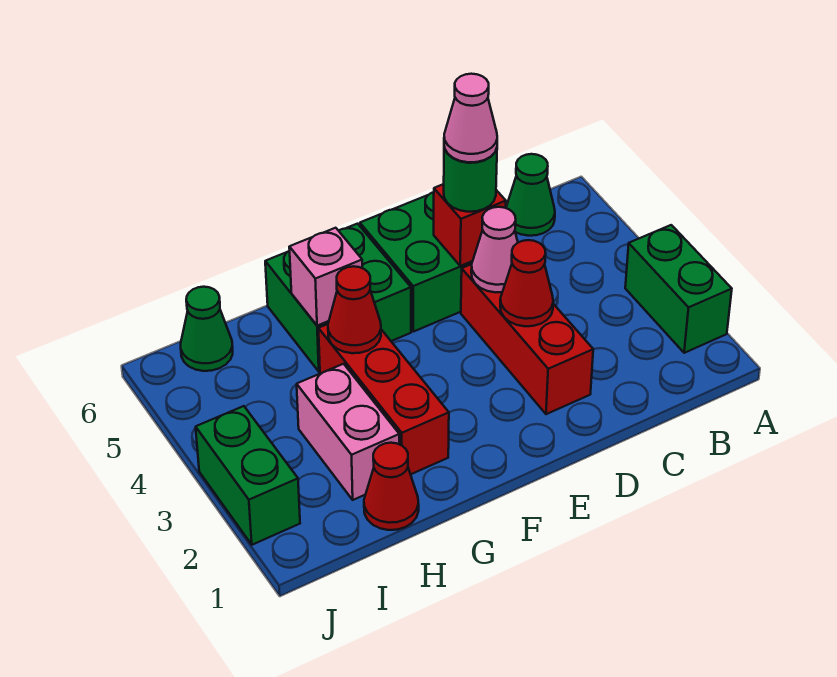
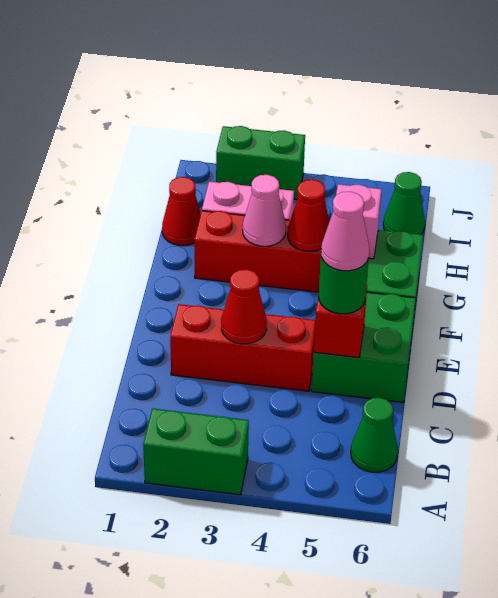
pink cone D4 level 2 -> pink cone G3 level 2

